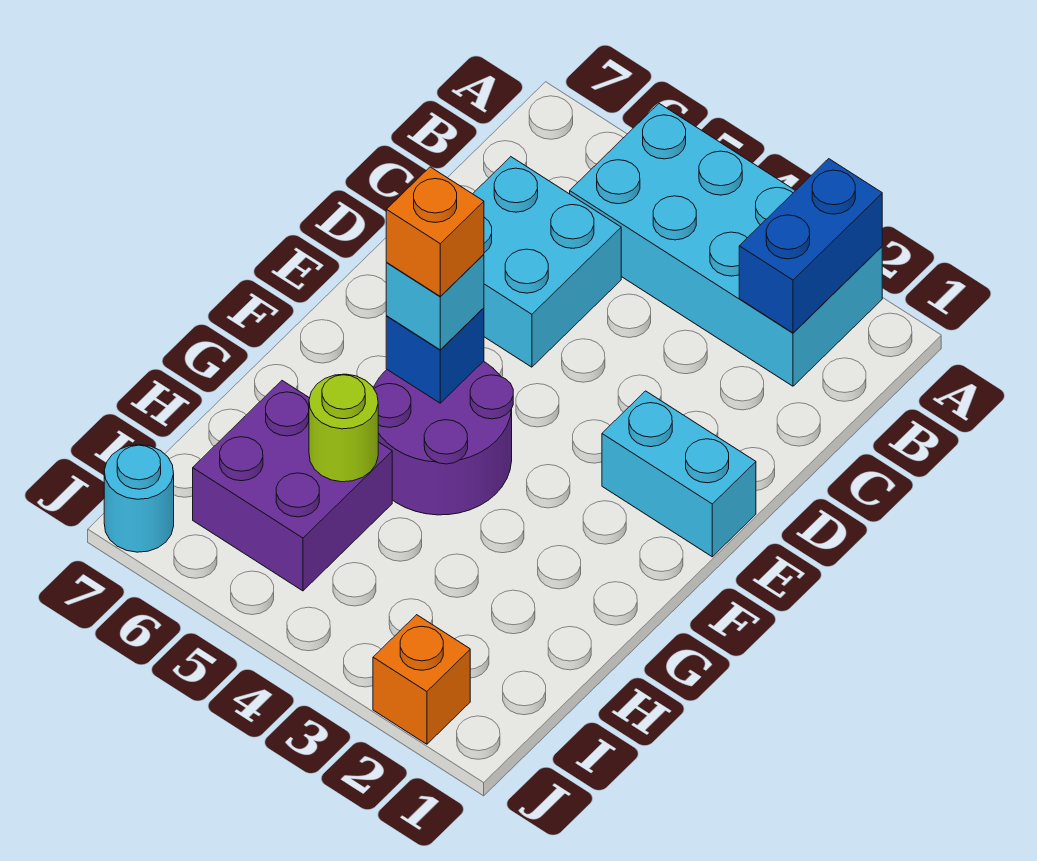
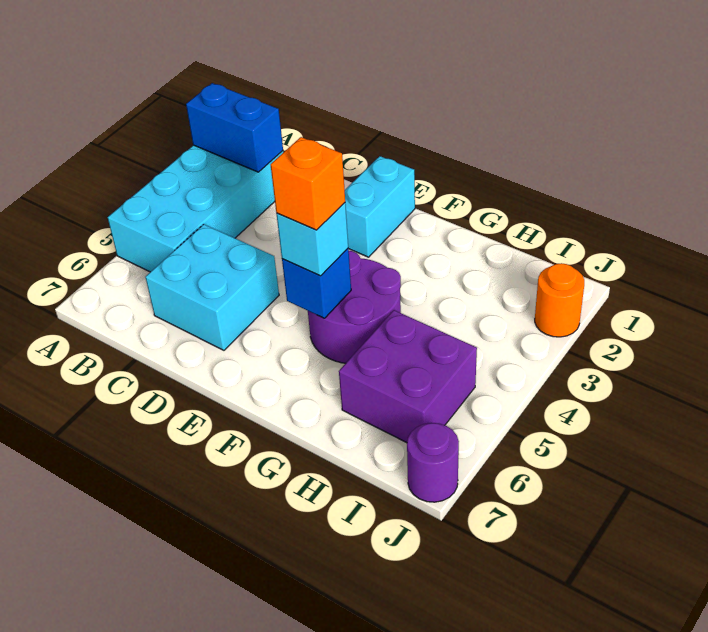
lime round brick H5 level 2 -> none
orange brick J2 level 1 -> orange round brick J2 level 1
cyan round brick J7 level 1 -> purple round brick J7 level 1

